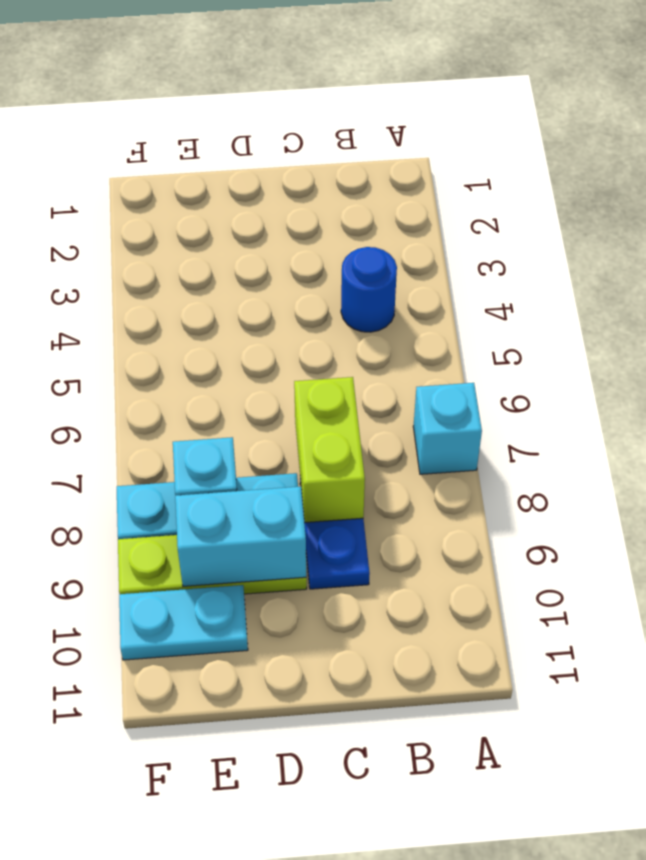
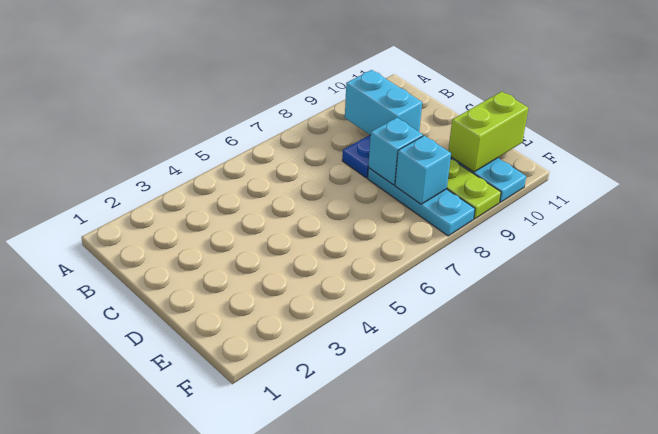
cyan brick A7 level 1 -> cyan brick D8 level 2
blue round brick B4 level 1 -> none
lime brick C7:C8 level 2 -> lime brick E10:E11 level 2
cyan brick D9:E9 level 2 -> cyan brick B9:C9 level 2

